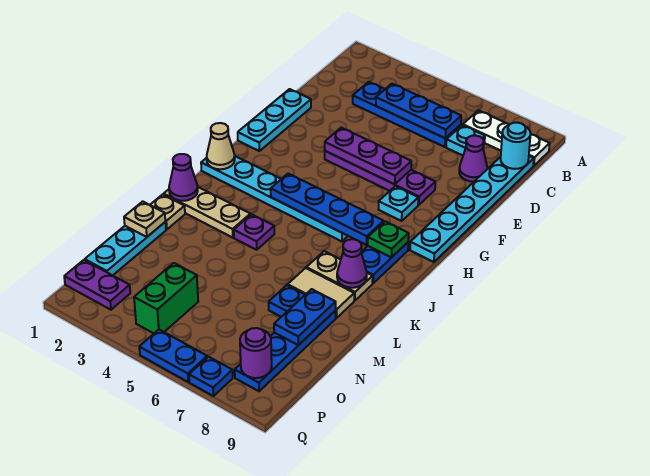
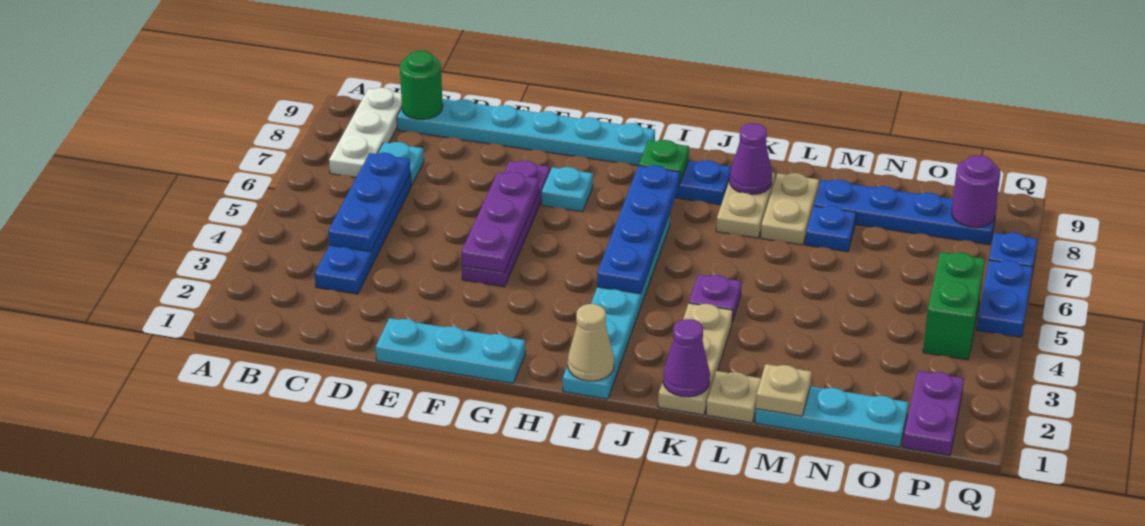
cyan round brick C9 level 2 -> green round brick C9 level 2
purple cone D8 level 1 -> none
tan tile L7:L8 level 1 -> tan plate L7:L8 level 1
blue plate M8:N8 level 2 -> none
green brick O4:P4 level 1 -> green brick P4:P5 level 1

